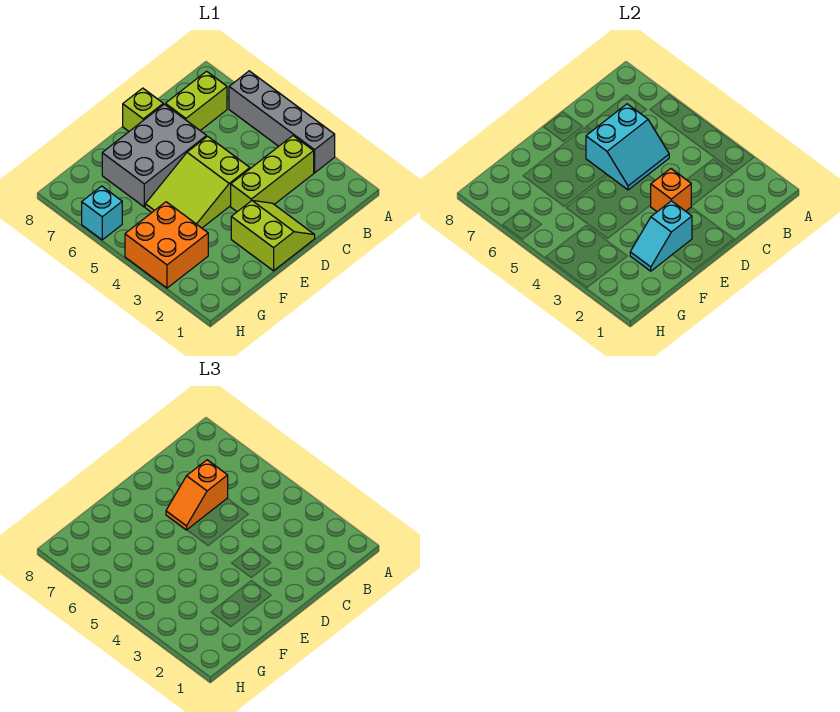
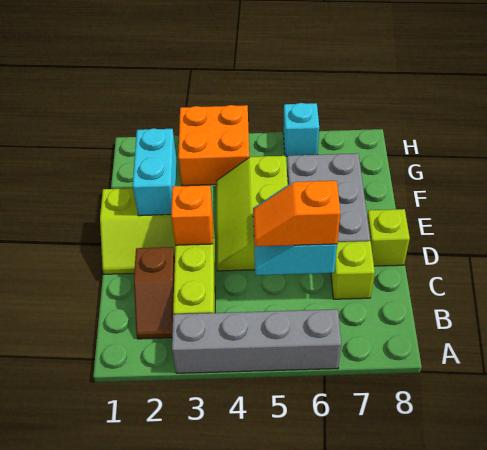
none -> brown slope B2:C2 level 1 top C
lime brick B7:C7 level 1 -> lime brick C7 level 1
orange slope C6:D6 level 3 top C -> orange slope C5:C6 level 3 top 6
lime slope D4:F5 level 1 top D -> lime slope D4:F5 level 1 top 5
cyan slope E2:F2 level 2 top E -> cyan brick E2:F2 level 2

